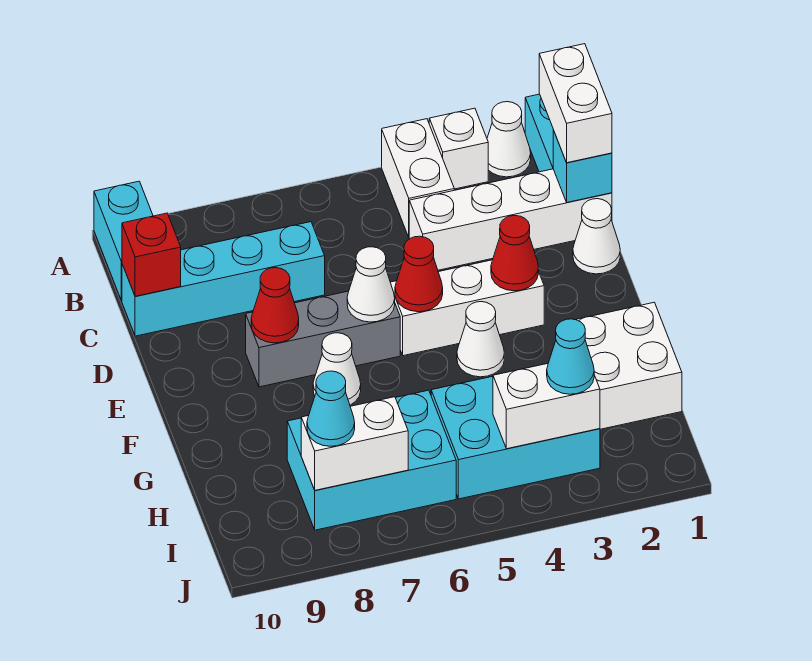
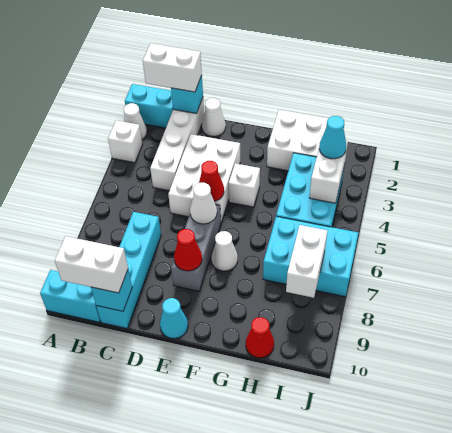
white brick A4:B4 level 1 -> white brick B10:C10 level 3
red brick C10 level 2 -> cyan brick C10 level 2
white brick E3:E5 level 1 -> white brick D3:E5 level 1
red cone E3 level 2 -> red cone H10 level 1
white cone F4 level 1 -> white brick F4 level 1
cyan brick H6:I8 level 1 -> cyan brick H6:J7 level 1
cyan cone I8 level 3 -> cyan cone E10 level 1

